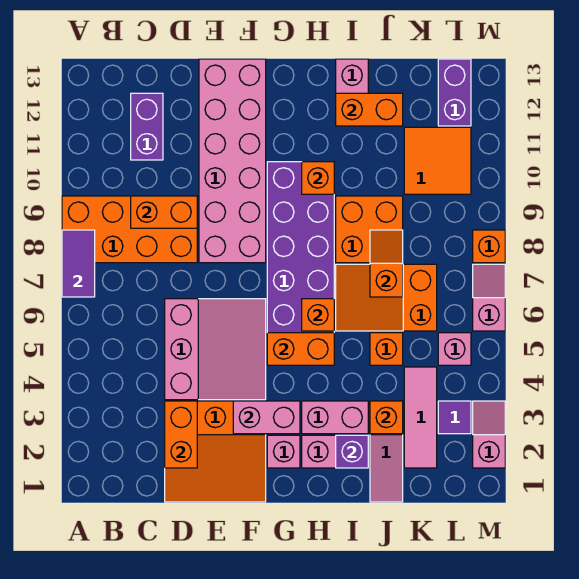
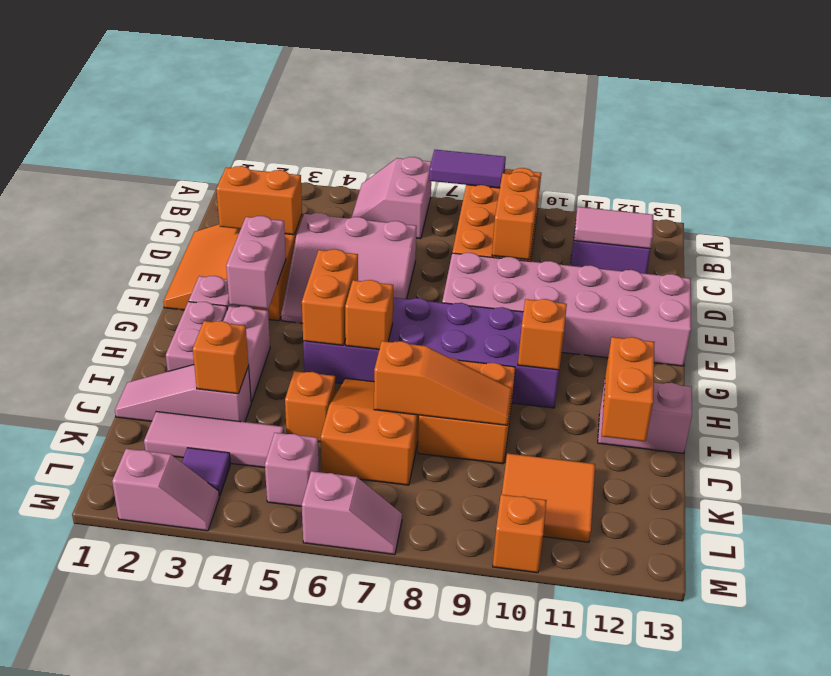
none -> pink slope A5:B6 level 1 top 6
none -> pink tile C11:C12 level 2
purple brick I2 level 2 -> none
orange slope J7:J8 level 2 top 7 -> orange slope J7:J9 level 2 top 7
purple brick L12:L13 level 1 -> none
orange brick M8 level 1 -> orange brick M10 level 1

